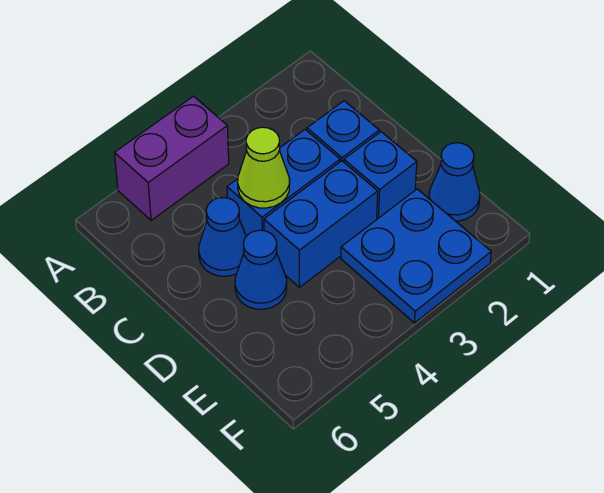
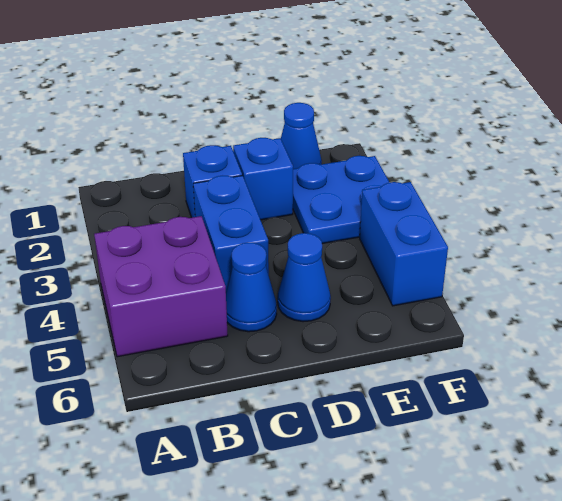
purple brick A4:A5 level 1 -> purple brick A4:B5 level 1
lime cone C4 level 2 -> none
blue brick D3:D4 level 1 -> blue brick F4:F5 level 1

